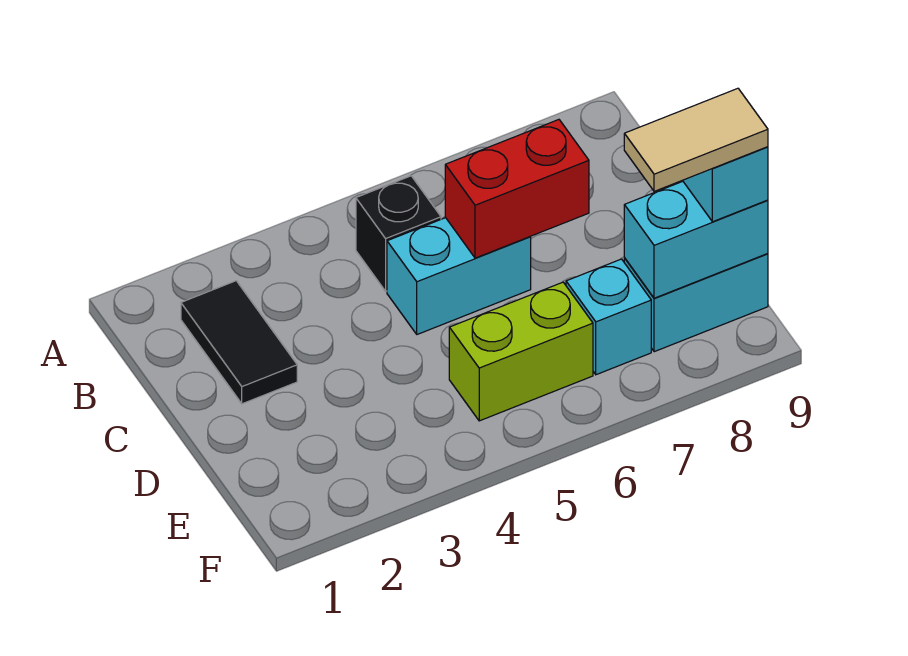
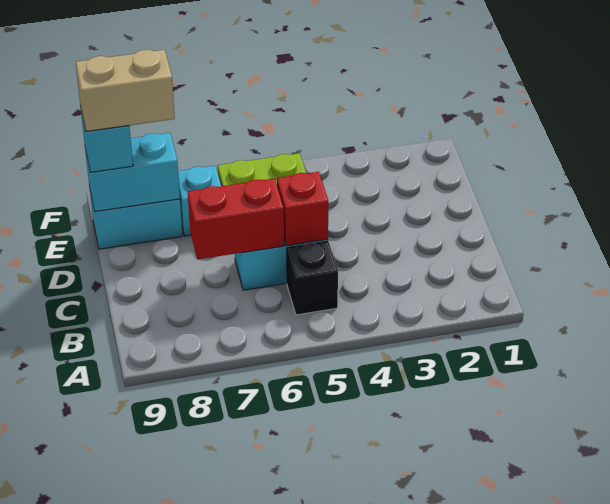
black tile B2:C2 level 1 -> none
none -> red brick C5 level 2
tan tile E8:E9 level 4 -> tan brick E8:E9 level 4

